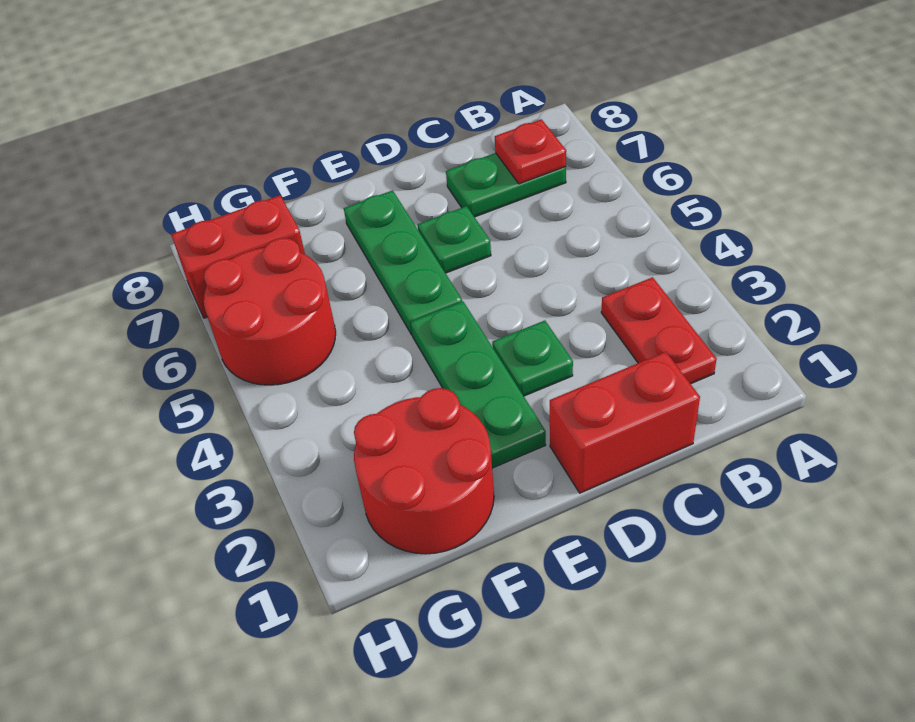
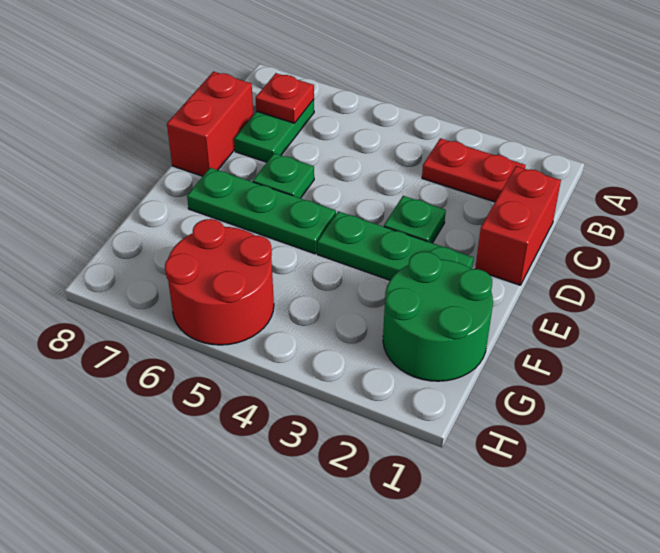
red round brick F1:G2 level 1 -> green round brick F1:G2 level 1
red brick G7:H7 level 1 -> red brick C8:D8 level 1

